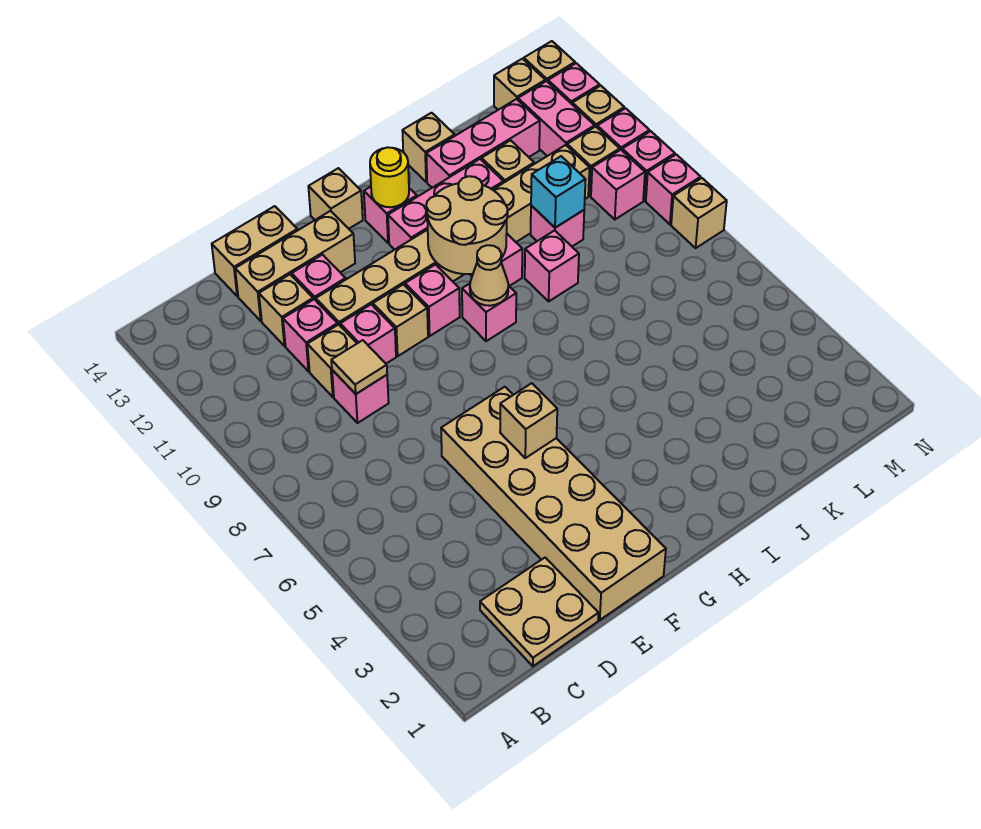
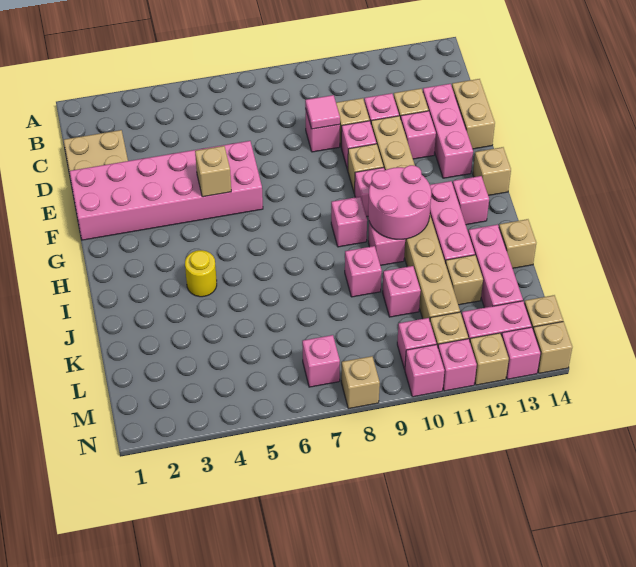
tan tile D9 level 2 -> pink tile D9 level 2
tan brick D13:F13 level 1 -> pink brick D13:F13 level 1
tan brick E1:F6 level 1 -> pink brick E1:F6 level 1
tan cone H9 level 2 -> none
tan round brick H10:I11 level 2 -> pink round brick H10:I11 level 2
yellow round brick H13 level 2 -> yellow round brick I4 level 1
cyan brick K10 level 2 -> none
pink brick N9 level 1 -> pink brick M7 level 1

